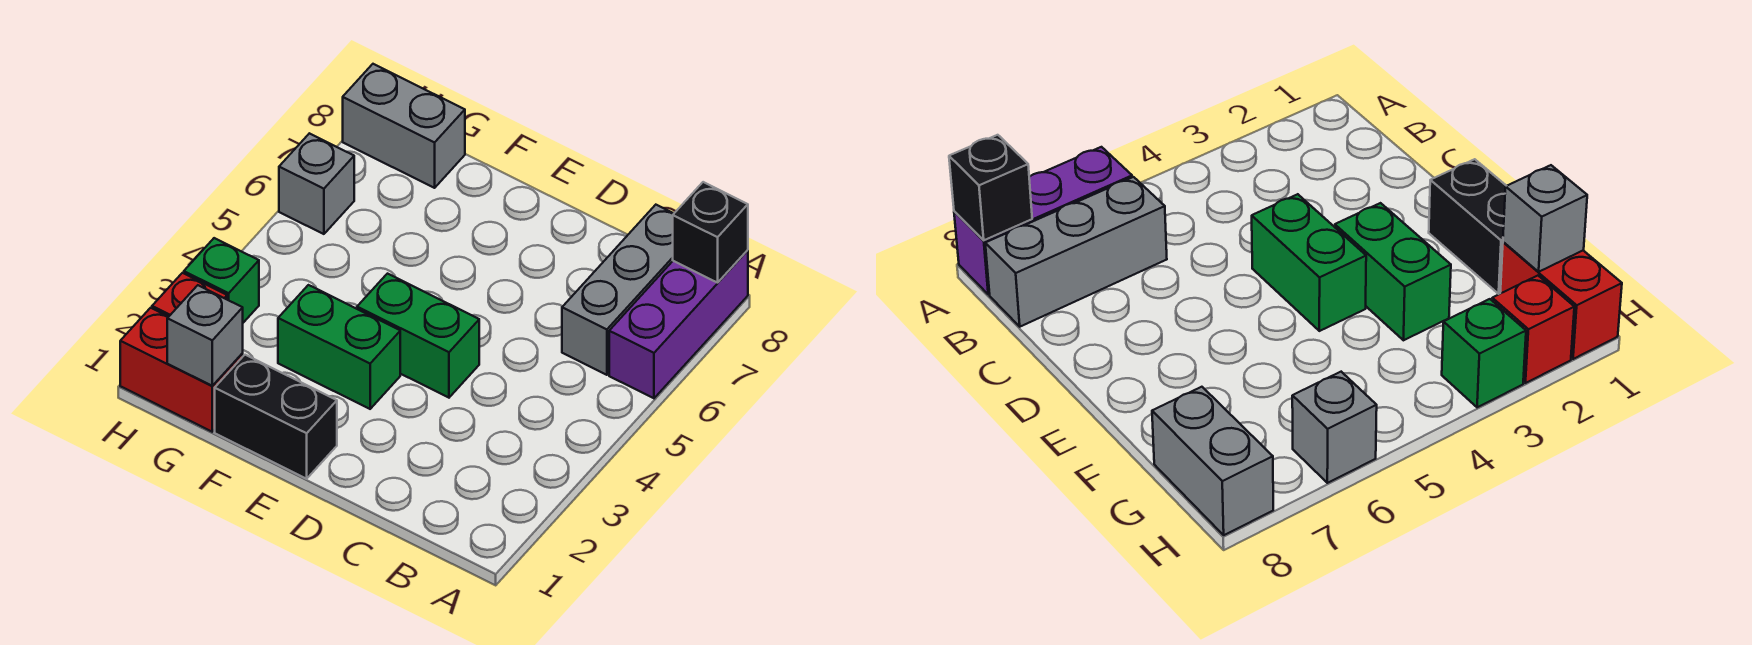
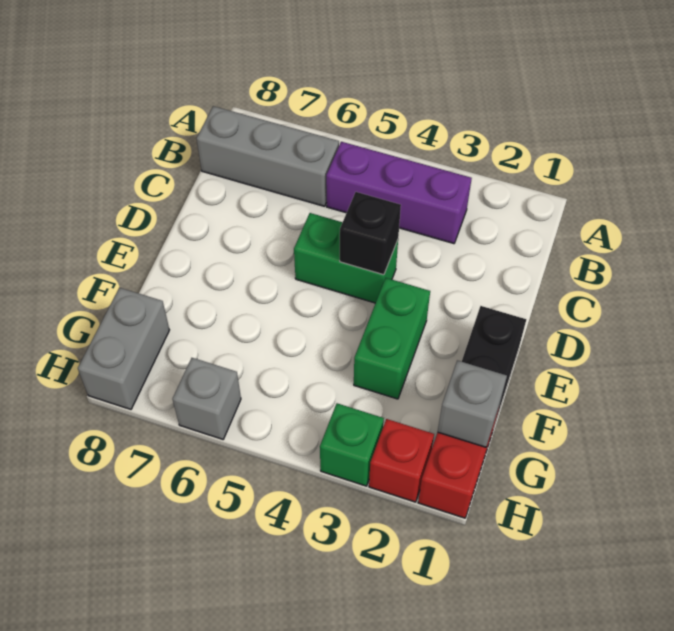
purple brick A6:A8 level 1 -> purple brick B3:B5 level 1
black brick A8 level 2 -> black brick D4 level 2
green brick D4:E4 level 1 -> green brick D4:D5 level 1

